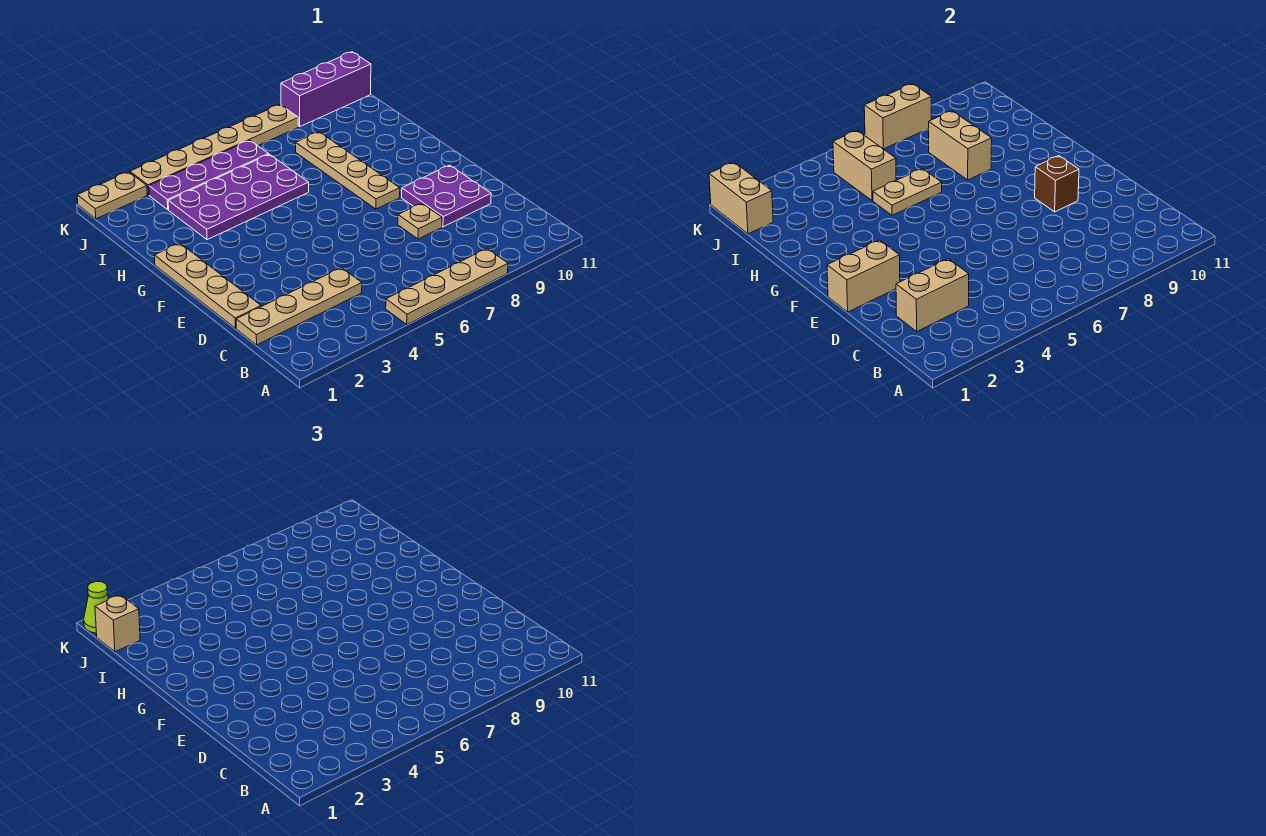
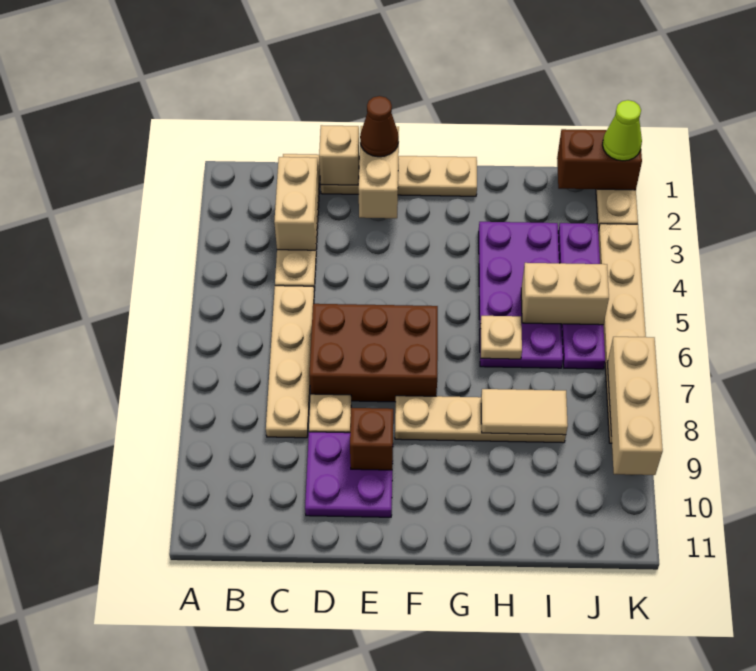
tan plate A5:A8 level 1 -> tan plate C5:C8 level 1
none -> brown brick D6:F7 level 1
none -> brown cone E1 level 3
tan plate H5:H6 level 2 -> tan plate H6 level 2
tan brick H8:I8 level 2 -> tan tile H8:I8 level 2
tan brick J1:K1 level 2 -> brown brick J1:K1 level 2
tan brick J1 level 3 -> tan brick D1 level 2
tan brick K7:K8 level 2 -> tan brick K7:K9 level 2
purple brick K9:K11 level 1 -> none

